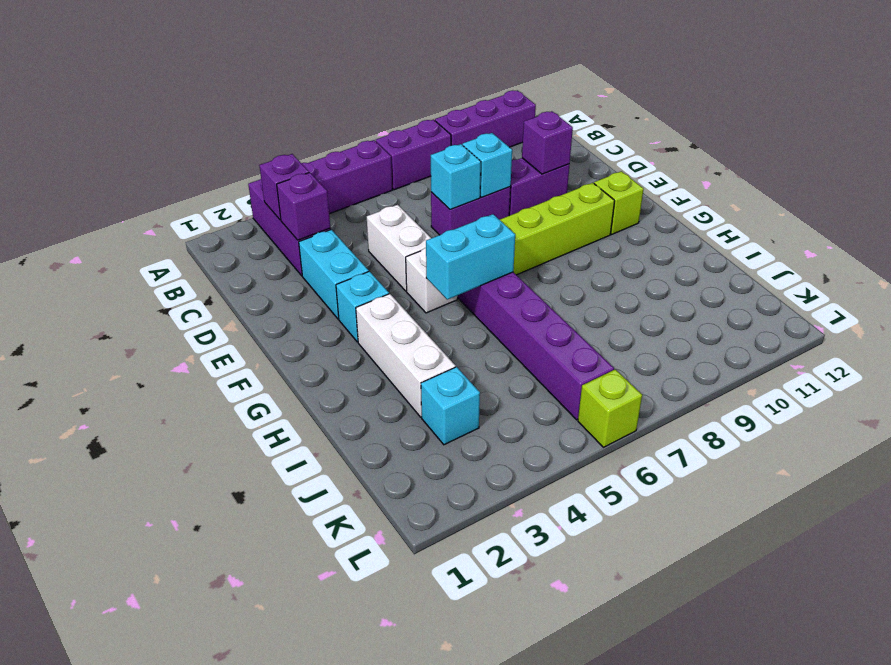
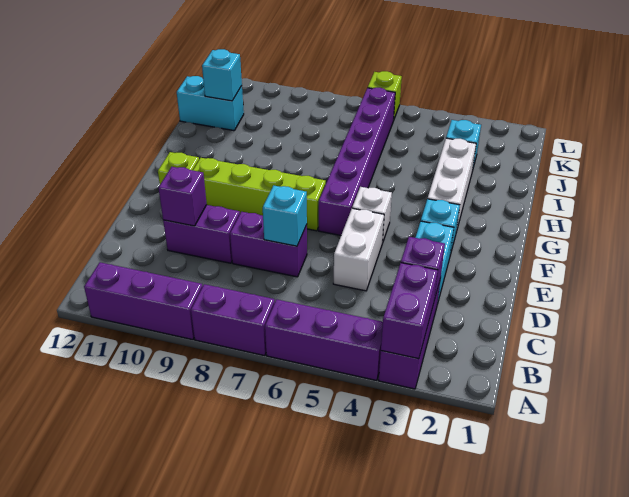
purple brick B3 level 2 -> purple brick A3:B3 level 2
cyan brick D8 level 2 -> cyan brick J11 level 2
cyan brick G5:G6 level 2 -> cyan brick J11:J12 level 1

